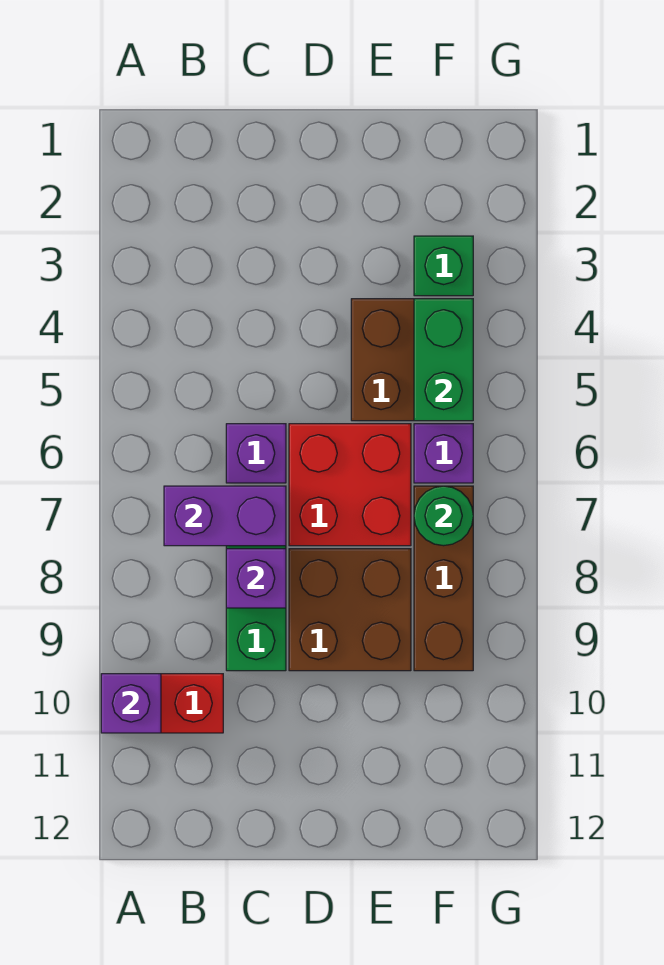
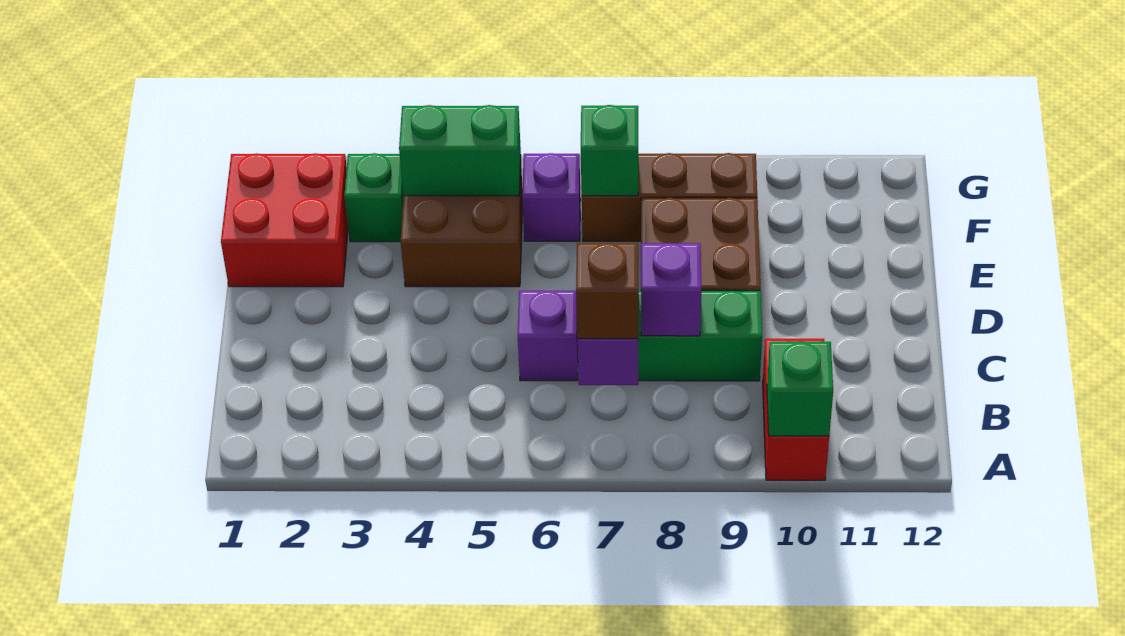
purple brick A10 level 2 -> green brick A10 level 2
none -> brown brick B7 level 3
red brick D6:E7 level 1 -> red brick E1:F2 level 1
green round brick F7 level 2 -> green brick F7 level 2

